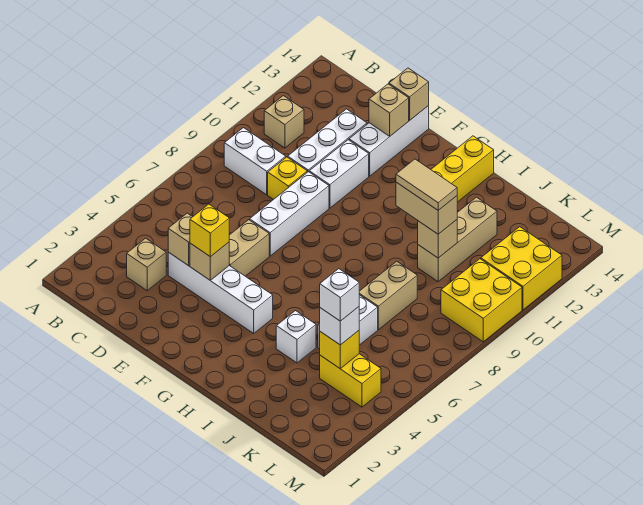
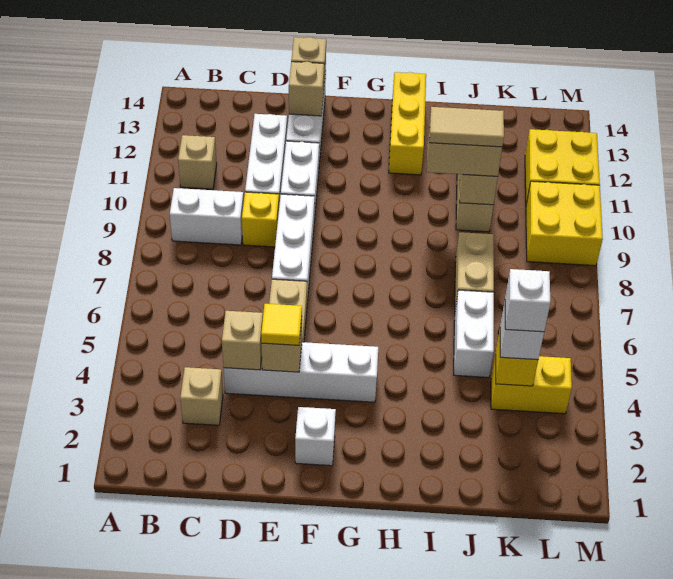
yellow brick E4 level 3 -> yellow tile E4 level 3
white brick I4 level 1 -> white brick F2 level 1

